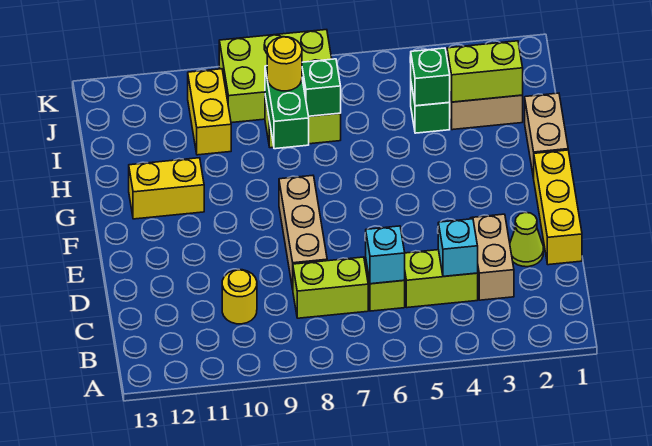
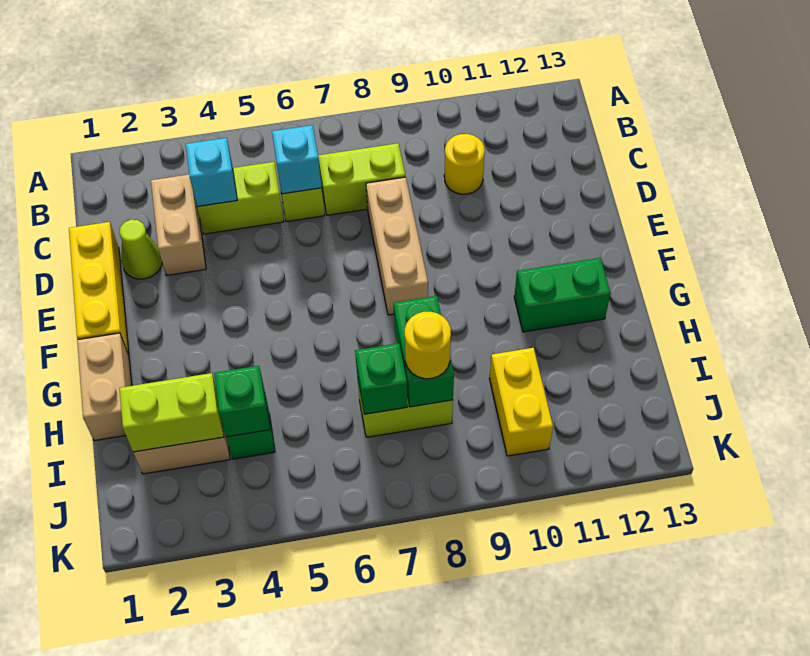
yellow brick G11:G12 level 1 -> green brick G11:G12 level 1
lime brick J7:K9 level 1 -> none

